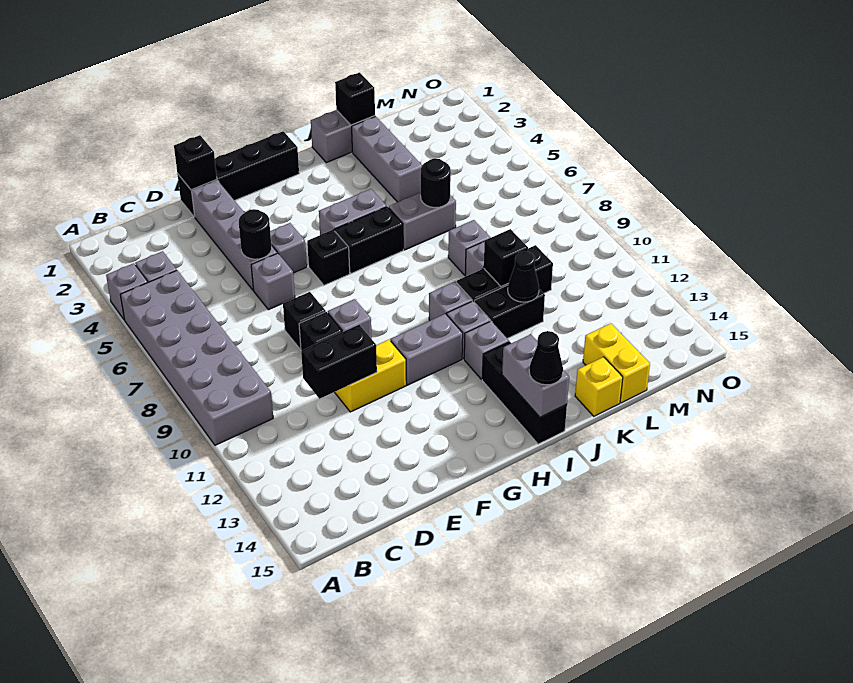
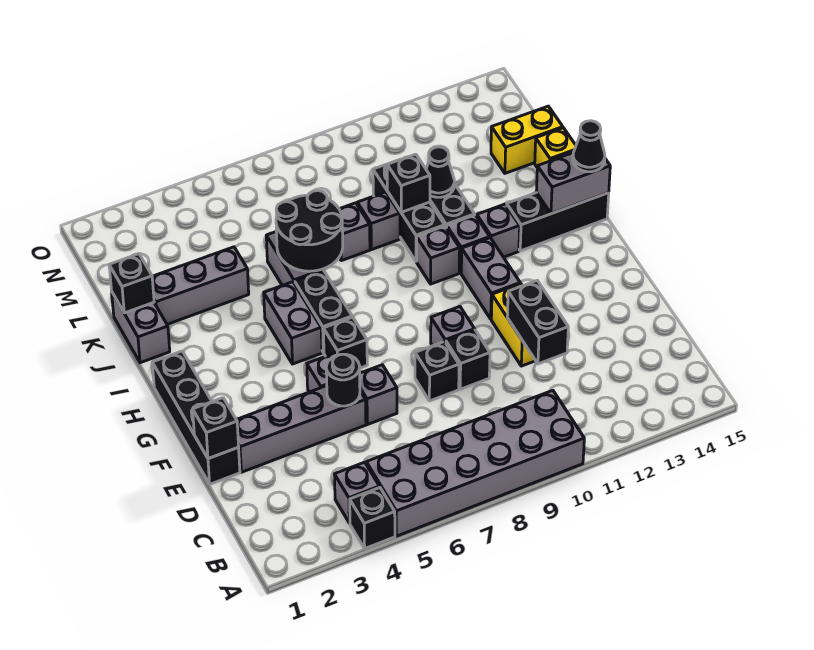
grey brick A4 level 1 -> black brick A4 level 1
black round brick K6 level 2 -> black round brick J6:K7 level 2

